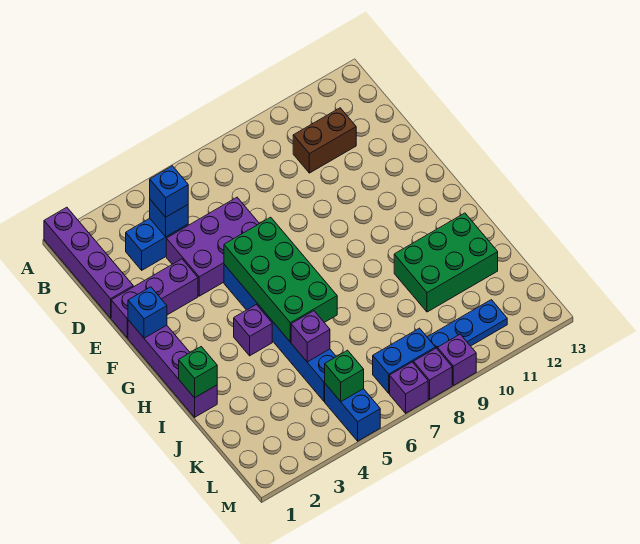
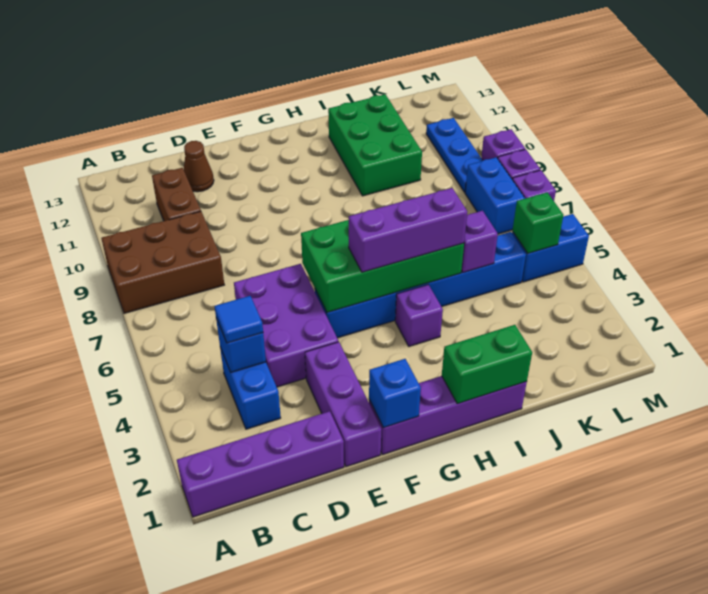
none -> brown brick A8:C9 level 1
blue brick C4 level 3 -> blue tile C4 level 3
none -> brown cone D12 level 1
none -> purple brick G5:I5 level 3
green brick I1 level 2 -> green brick H1:I1 level 2

